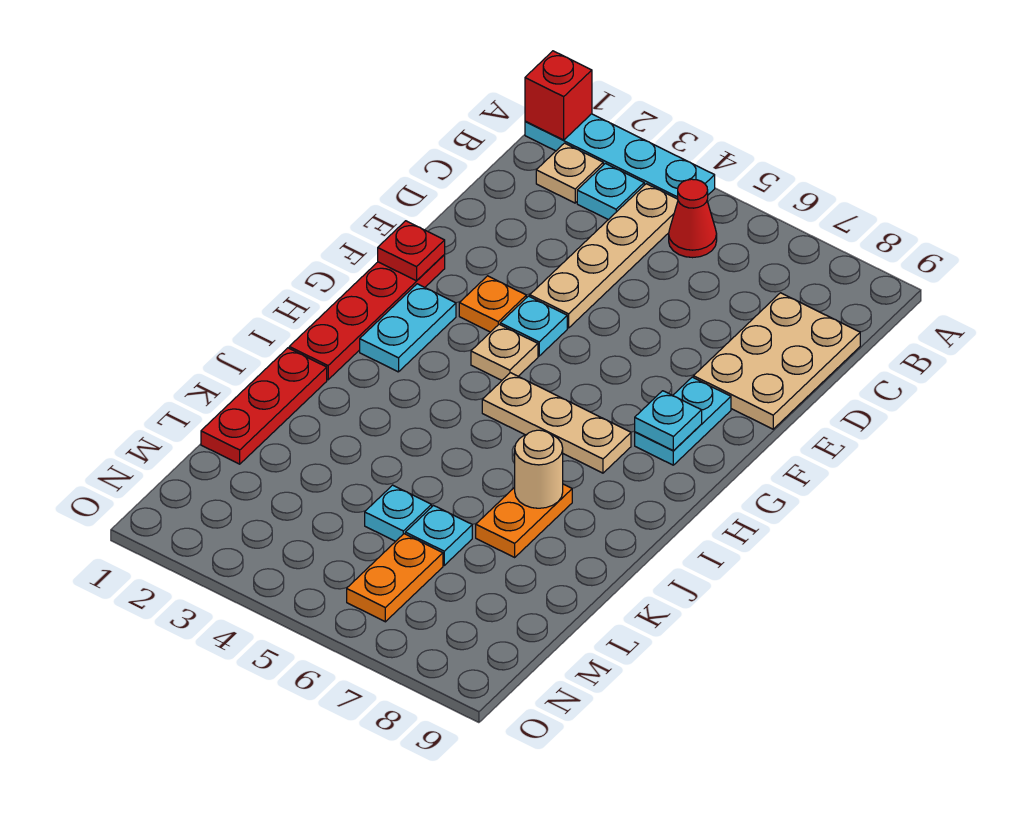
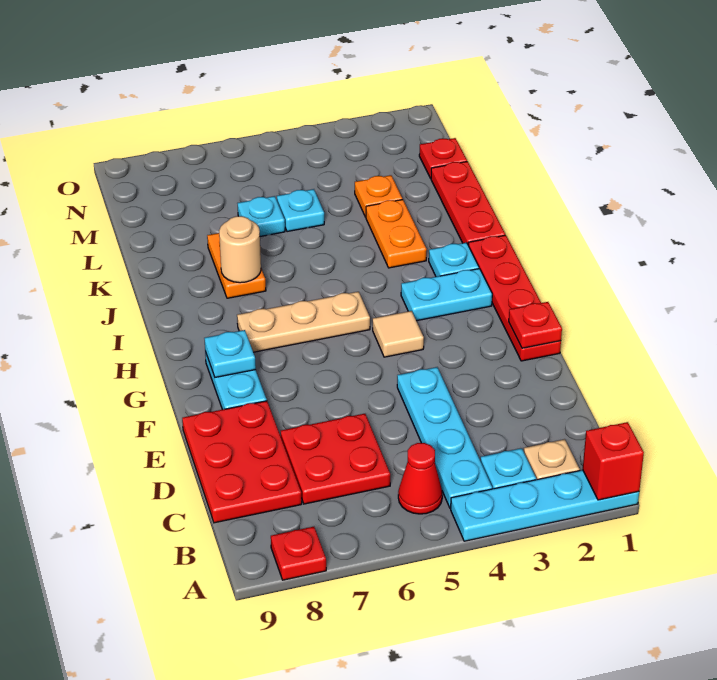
none -> red plate A8 level 1
tan plate B4:E4 level 1 -> cyan plate B4:E4 level 1
none -> red plate C6:D7 level 1
tan plate C8:E9 level 1 -> red plate C8:E9 level 1
orange plate F3 level 1 -> orange plate L3 level 1
cyan plate F4 level 1 -> cyan plate I2 level 1
cyan plate G2:H2 level 1 -> cyan plate H2:H3 level 1
tan plate G4 level 1 -> tan tile G4 level 1
none -> red plate M1 level 1
orange plate M6:N6 level 1 -> orange plate J3:K3 level 1

